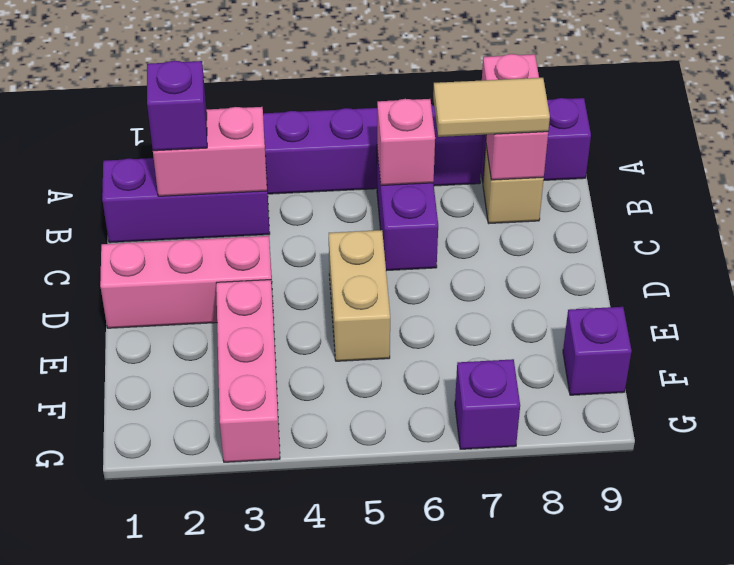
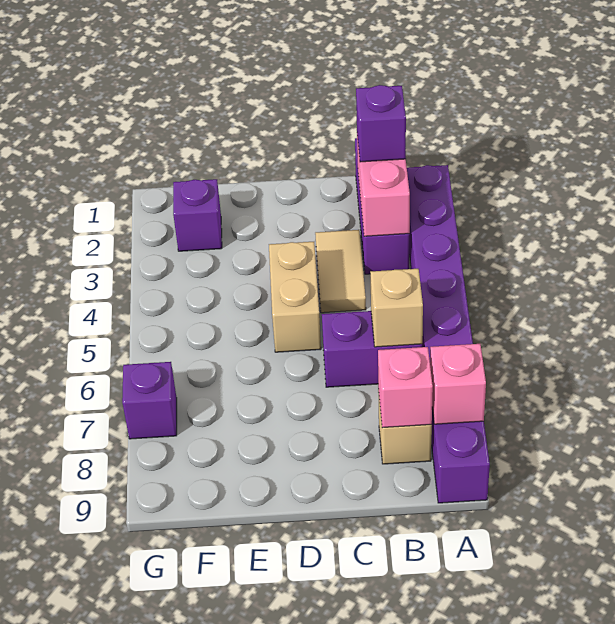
pink brick B6 level 2 -> tan brick B6 level 2
tan tile B7:B8 level 3 -> tan tile C3:C4 level 1
pink brick D1:D3 level 1 -> none
tan brick D5:E5 level 1 -> tan brick D4:D5 level 1
pink brick E3:G3 level 1 -> none
purple brick F9 level 1 -> purple brick F2 level 1

